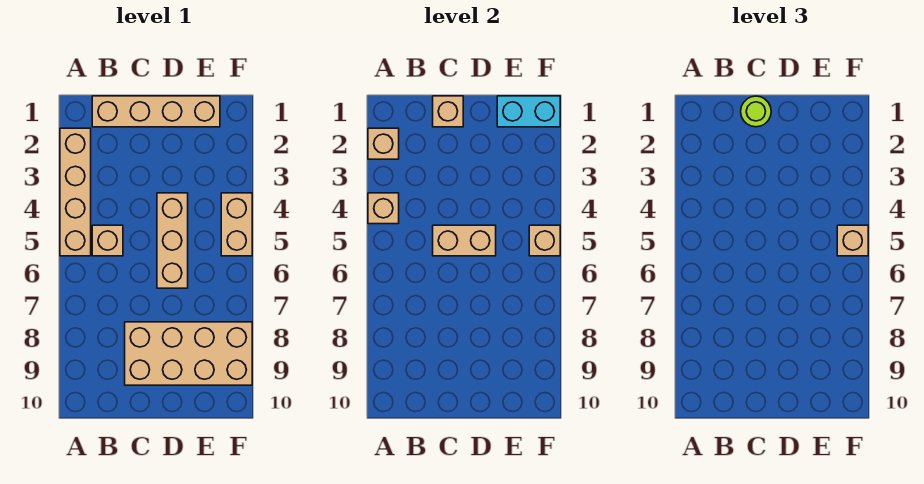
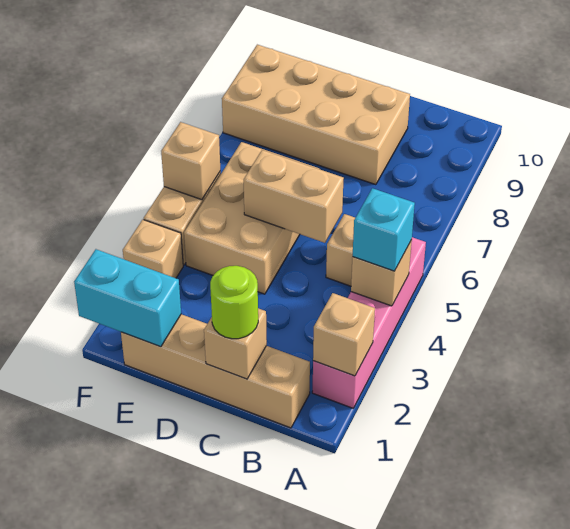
tan brick A2:A5 level 1 -> pink brick A2:A5 level 1
none -> cyan brick A4 level 3
tan brick D4:D6 level 1 -> tan brick D4:E6 level 1
tan brick F5 level 3 -> tan brick F3 level 1

